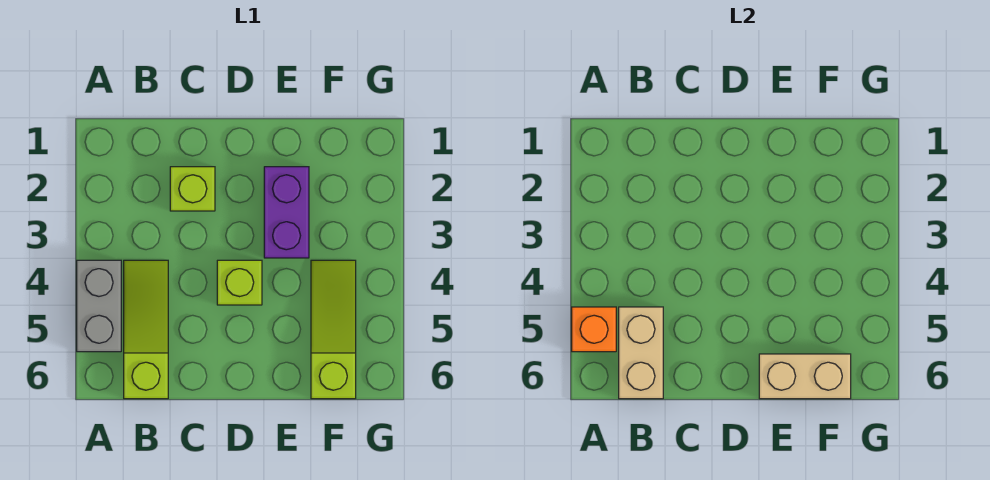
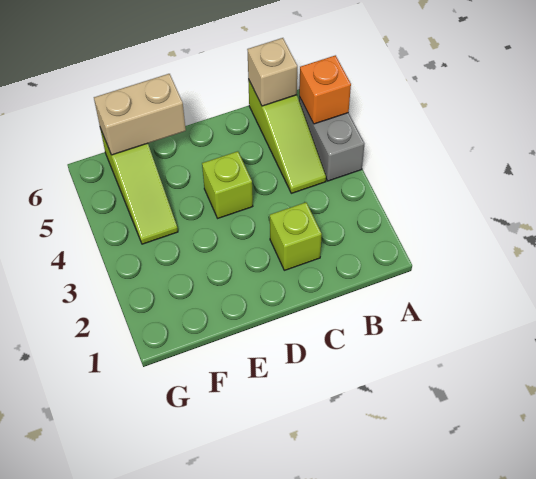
tan brick B5:B6 level 2 -> tan brick B6 level 2
purple brick E2:E3 level 1 -> none

